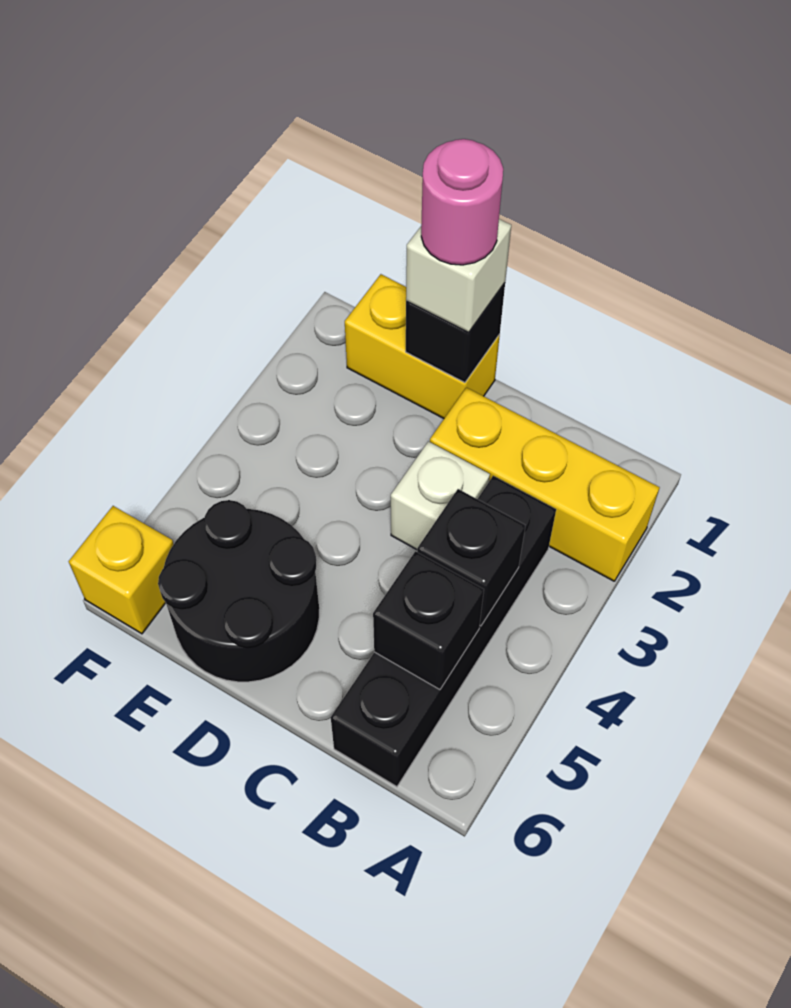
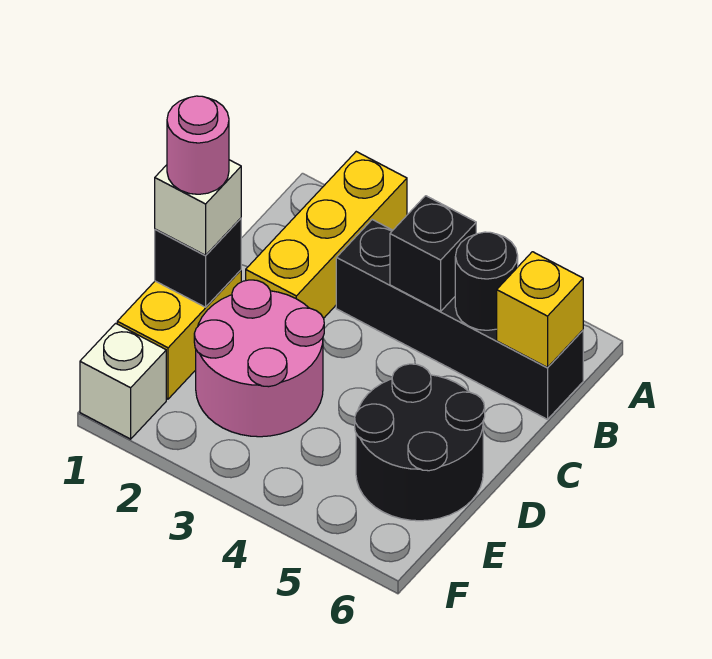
black brick B5 level 2 -> black round brick B5 level 2
white brick C3 level 1 -> white brick F1 level 1
none -> pink round brick D2:E3 level 1
yellow brick F6 level 1 -> yellow brick B6 level 2

